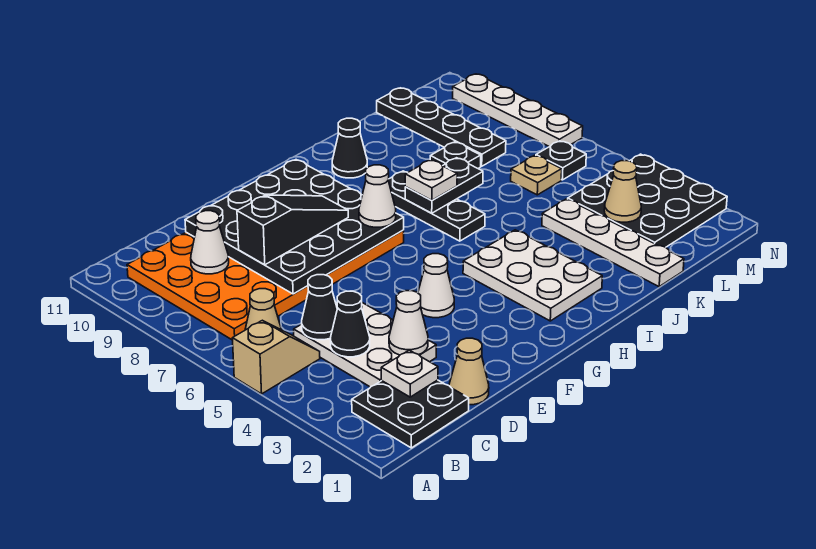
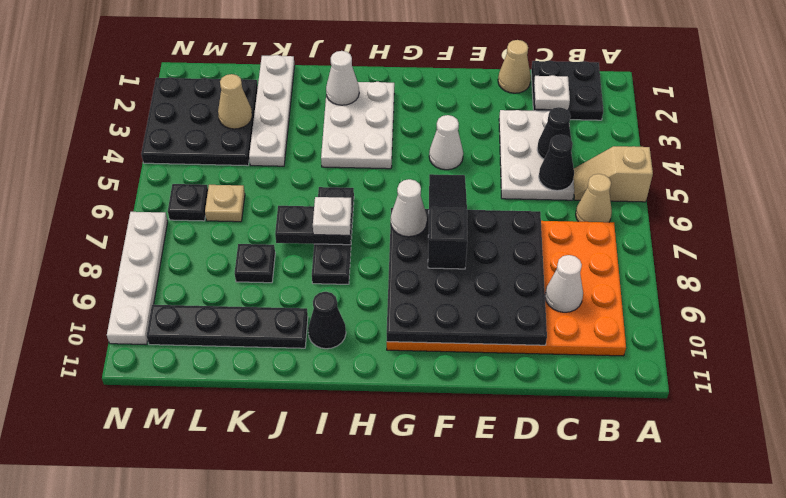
white cone D3 level 2 -> white cone I2 level 2
black slope D8:F8 level 3 top D -> black slope F6:F8 level 3 top 8
black plate L8:L11 level 1 -> black plate J10:M10 level 1

